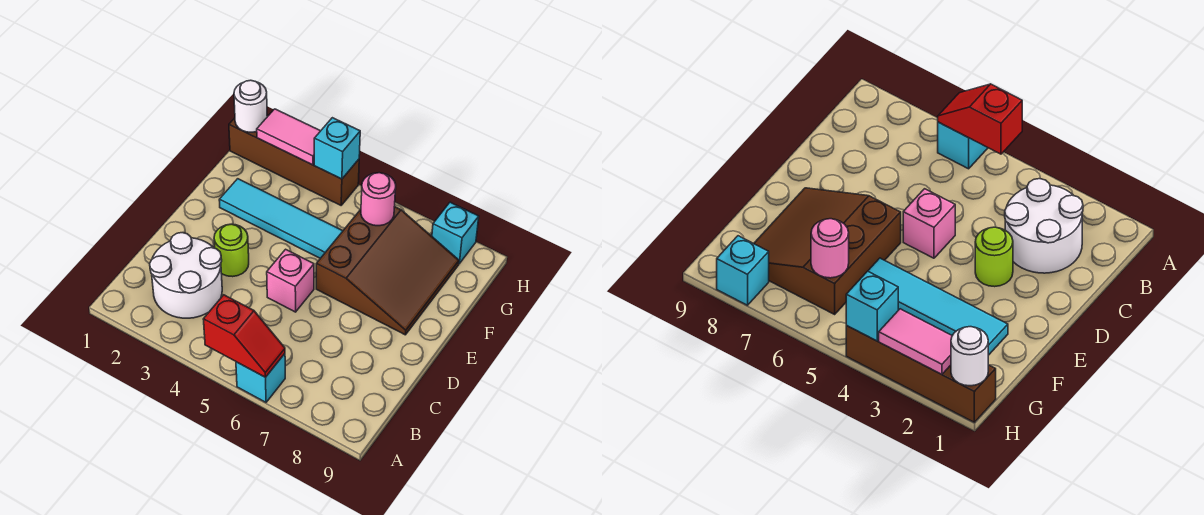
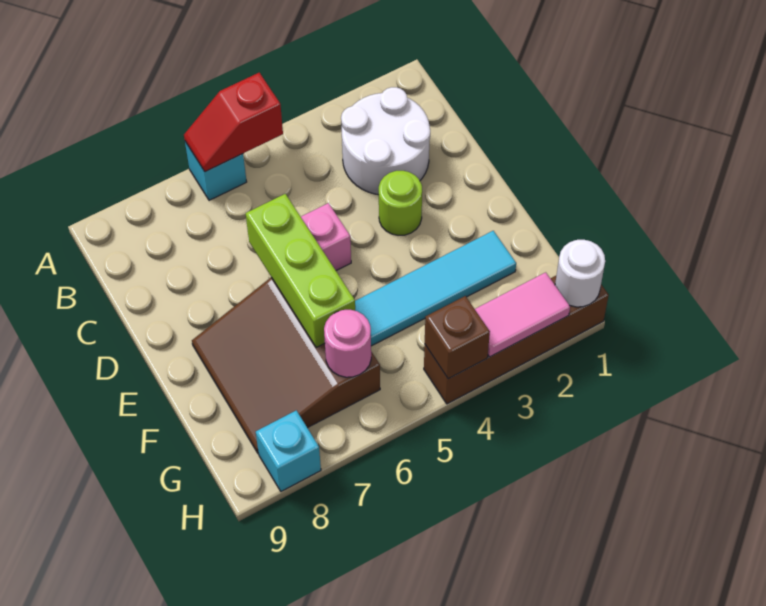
none -> lime brick D6:F6 level 2
cyan brick H4 level 2 -> brown brick H4 level 2

